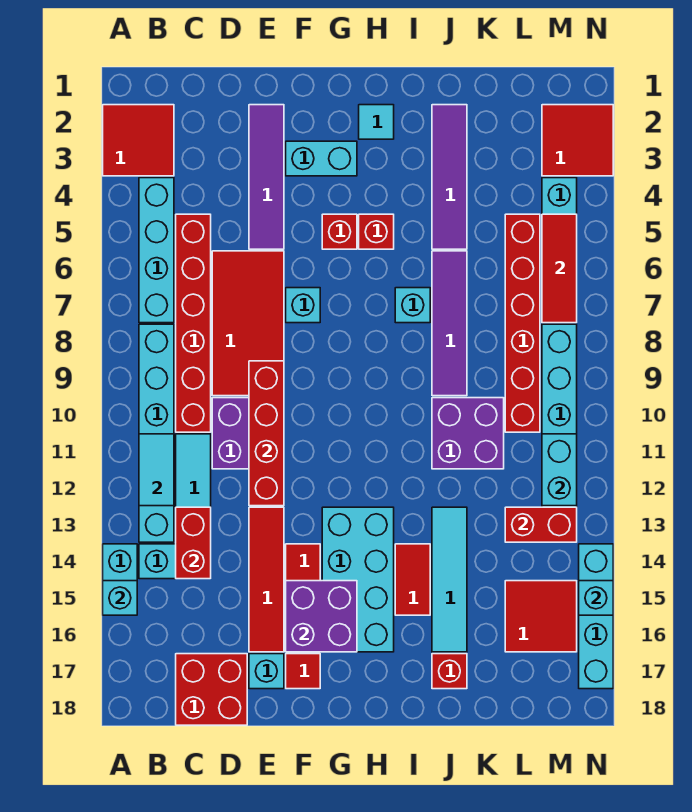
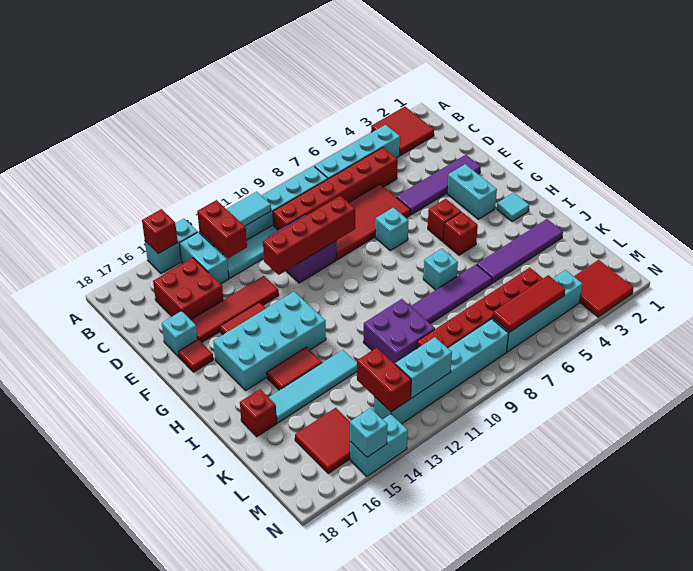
cyan brick A15 level 2 -> red brick A15 level 2
red brick C13:C14 level 2 -> red brick B13:C13 level 2
red brick C17:D18 level 1 -> red brick C15:D16 level 1
purple brick F15:G16 level 2 -> none
cyan brick N14:N17 level 1 -> cyan brick N14:N15 level 1

